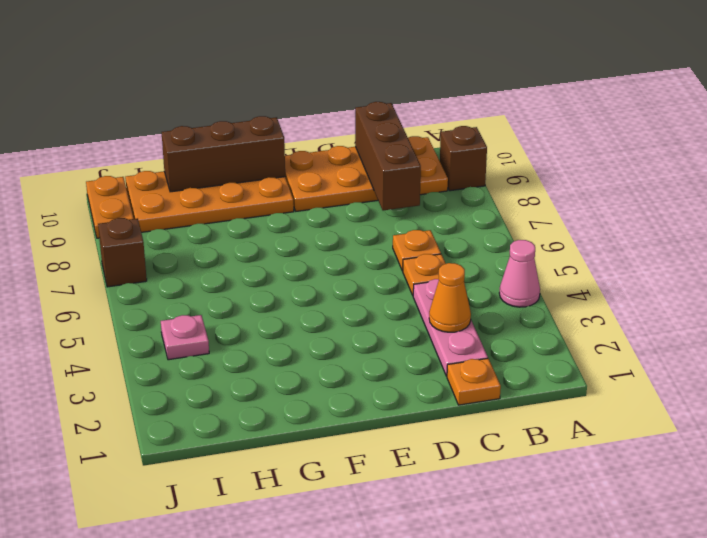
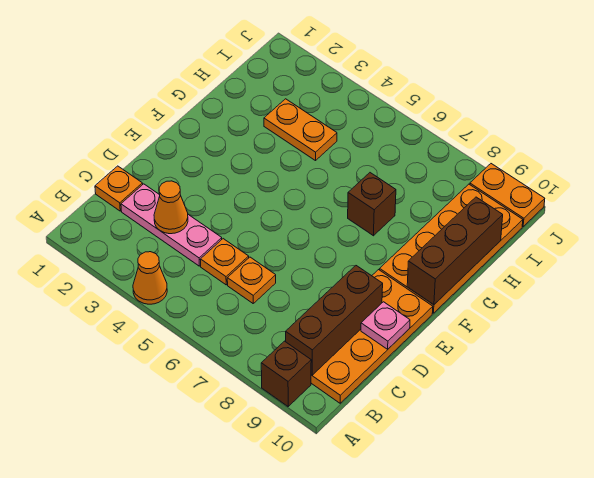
pink cone A4 level 1 -> orange cone A4 level 1
brown brick C8:C10 level 2 -> brown brick B9:D9 level 2
none -> orange plate H3:H4 level 1
pink plate I4 level 1 -> pink plate D10 level 2
brown brick J7 level 1 -> brown brick G7 level 1

